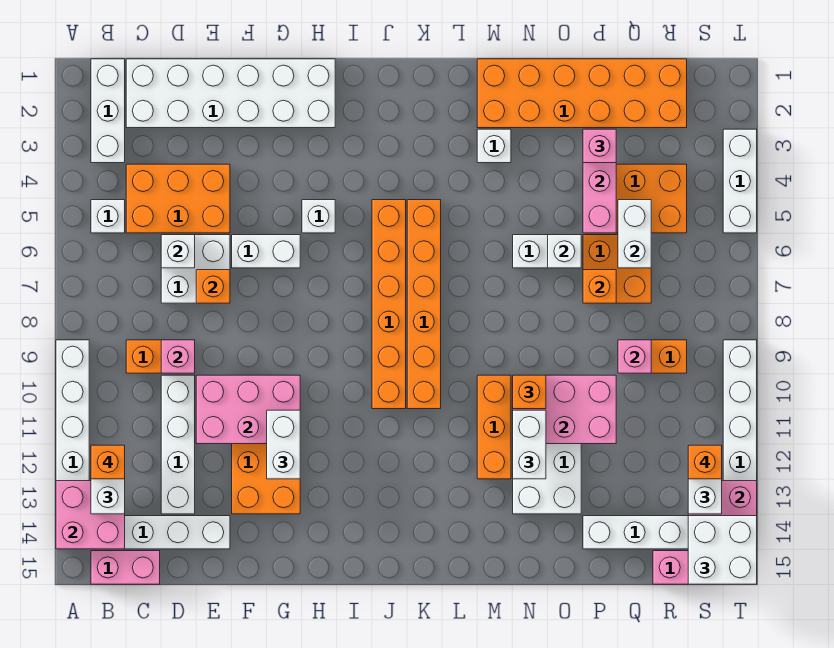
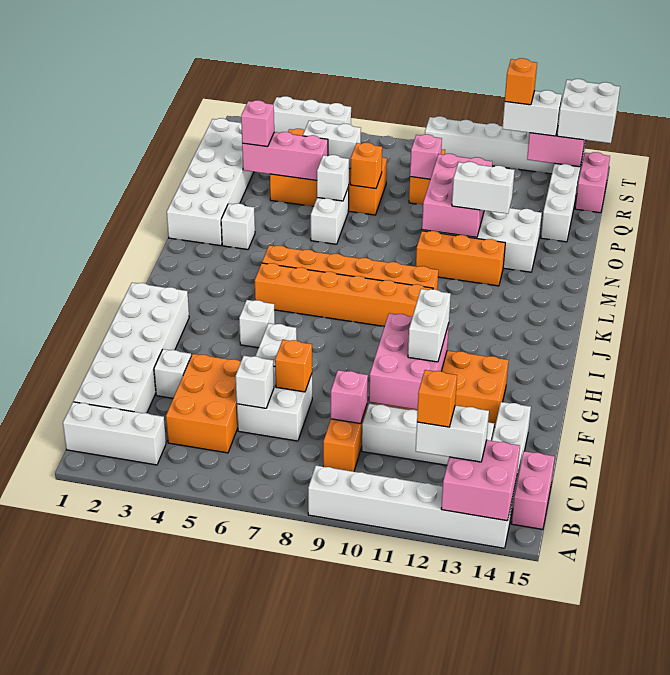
white brick B5 level 1 -> white brick E3 level 1
white brick G11:G12 level 3 -> white brick F11:G11 level 3
orange brick M1:R2 level 1 -> white brick M1:R2 level 1
orange brick N10 level 3 -> none

